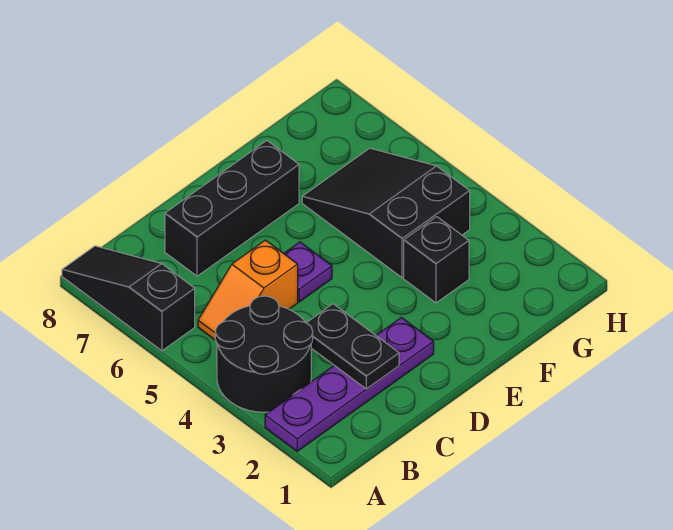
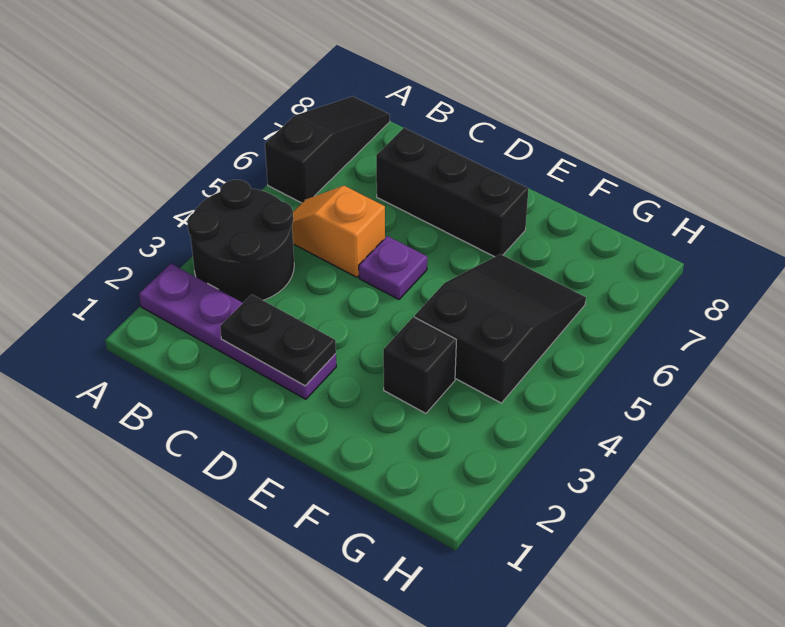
black plate C2:C3 level 2 -> black plate C2:D2 level 2

